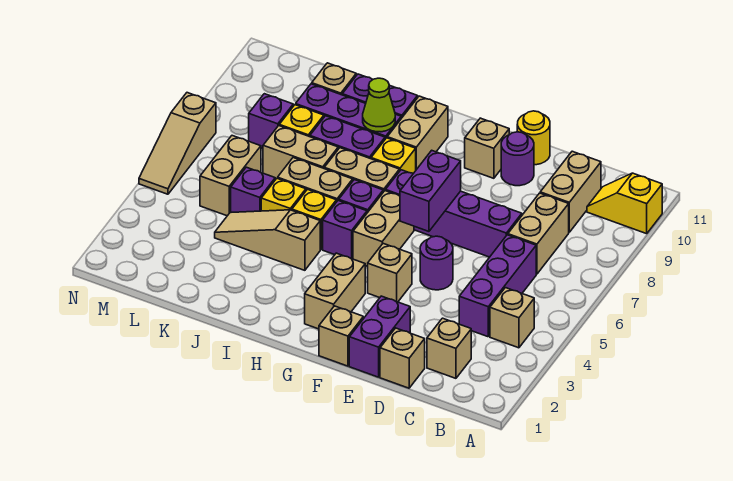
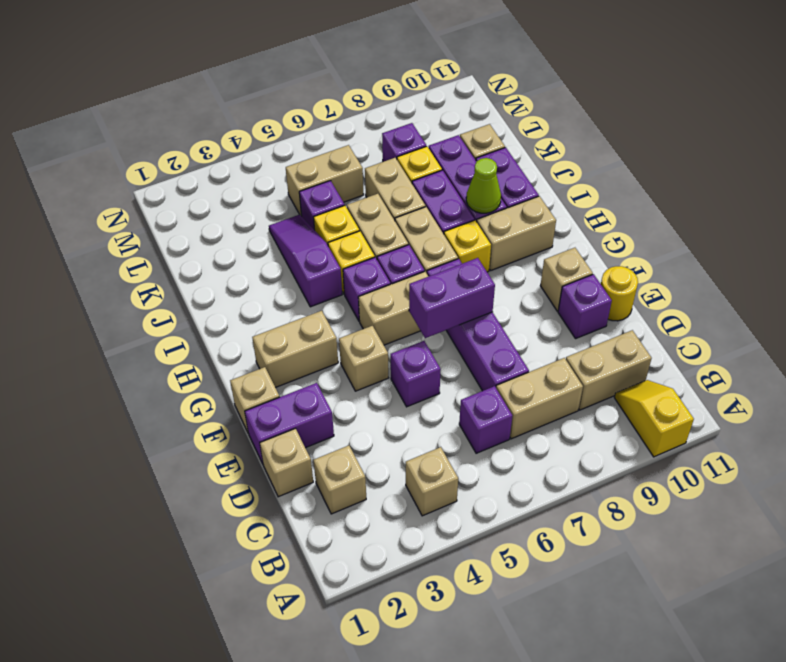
purple brick C4:C6 level 1 -> purple brick C6 level 1
purple round brick E5 level 1 -> purple brick E5 level 1
purple round brick E10 level 1 -> purple brick E10 level 1
tan slope I4:K4 level 1 top I -> purple slope I4:K4 level 1 top I
tan slope N5:N7 level 1 top 7 -> none

